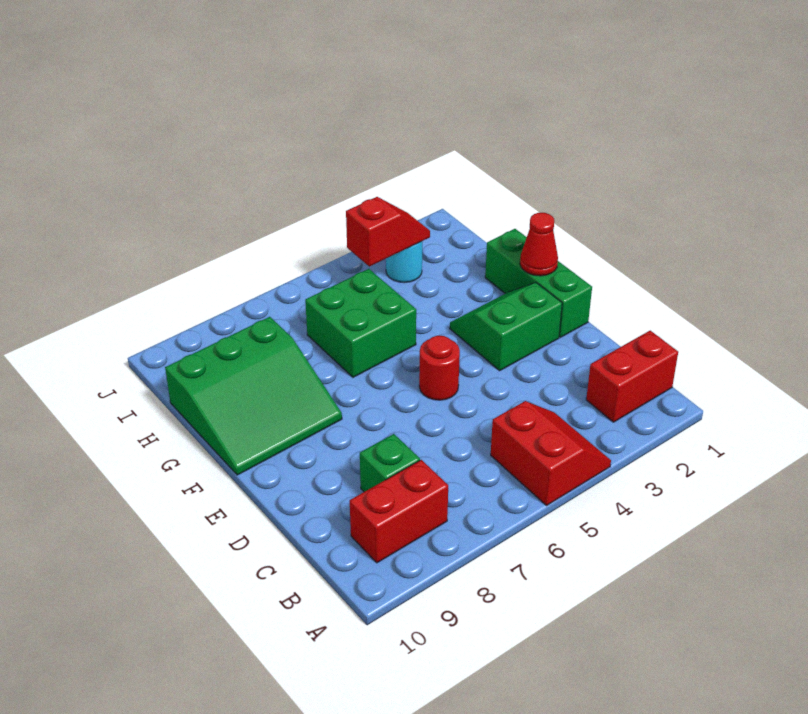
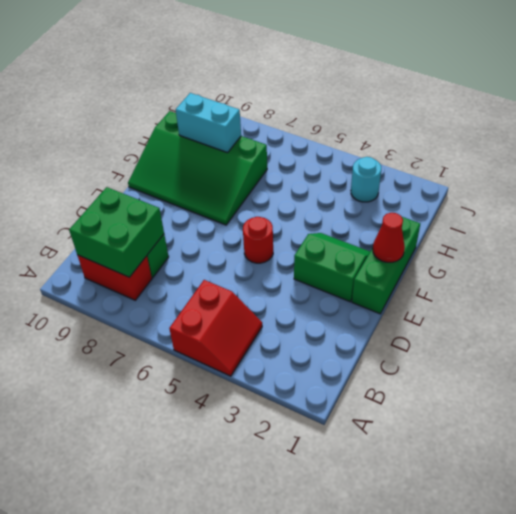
red brick B1:B2 level 1 -> none
green slope F8:H10 level 1 top H -> green slope F7:H10 level 1 top H
green brick G5:H6 level 1 -> green brick B8:C9 level 2
none -> cyan brick H8:H9 level 2
red slope I3:I4 level 2 top 4 -> none

